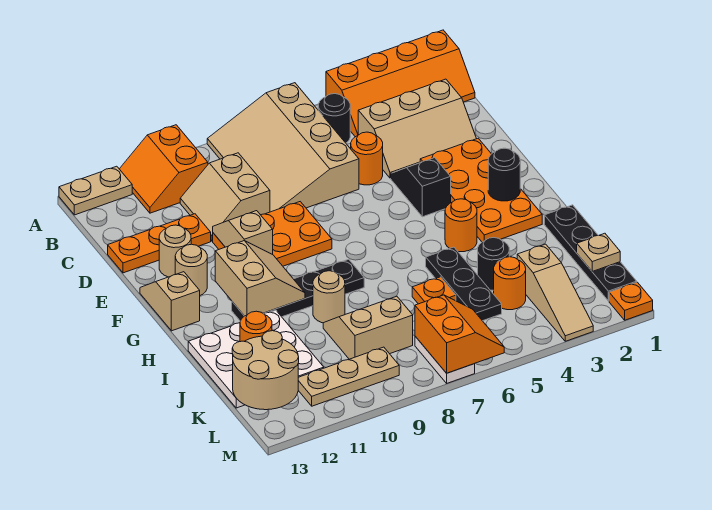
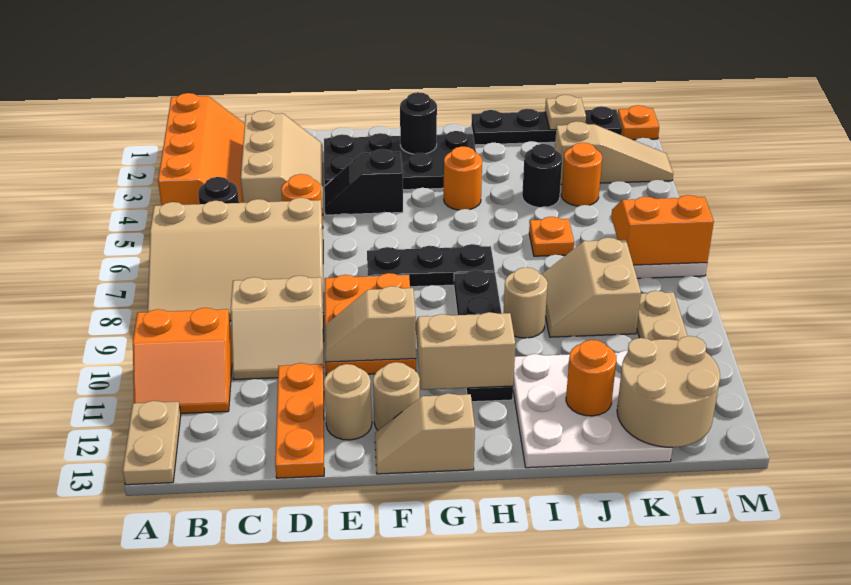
orange plate E2:H3 level 1 -> black plate E2:H3 level 1
black plate I5:K5 level 1 -> black plate F7:H7 level 1

